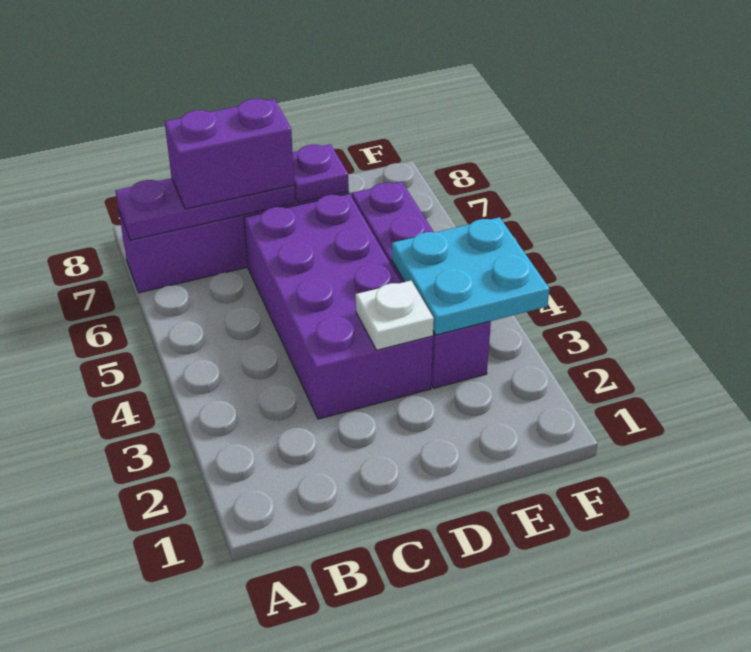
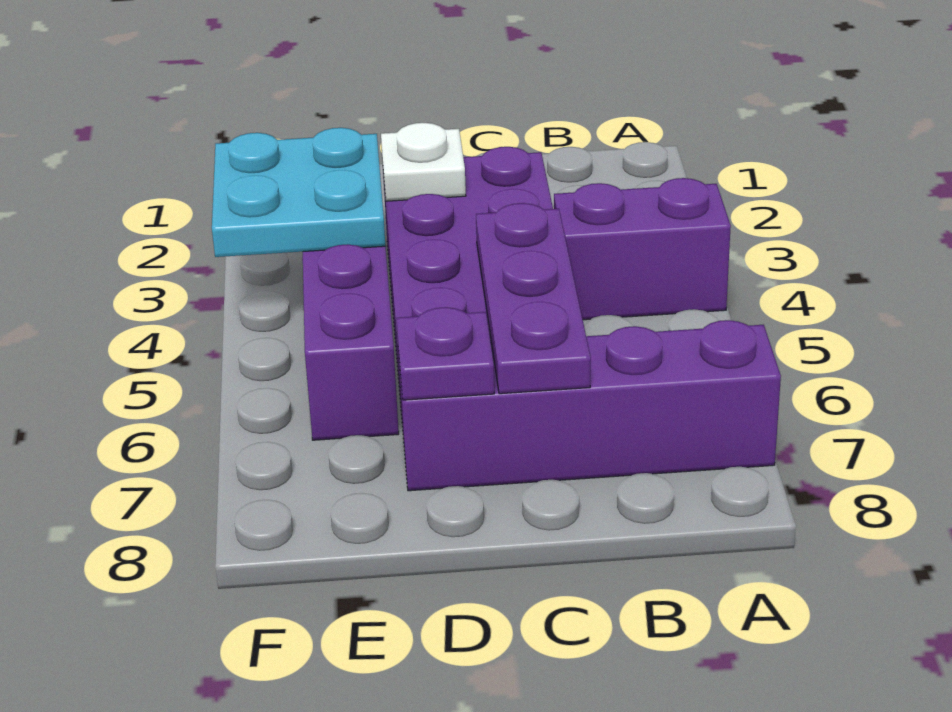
purple plate A7:C7 level 2 -> purple plate C5:C7 level 2
purple brick B7:C7 level 3 -> purple brick A4:B4 level 1

